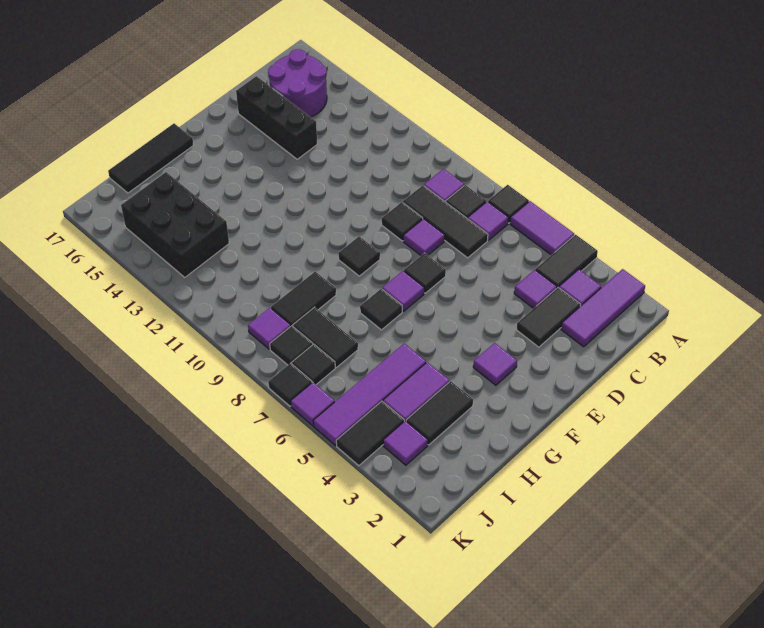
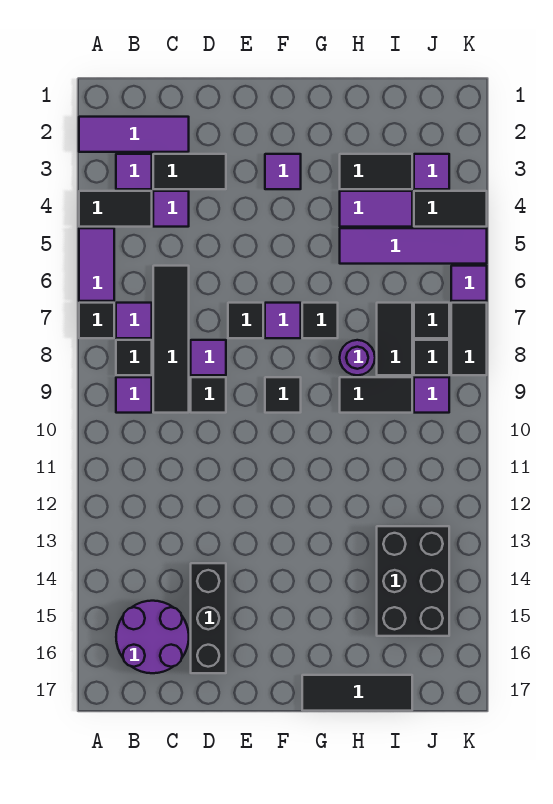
black tile C7:C9 level 1 -> black tile C6:C9 level 1
none -> purple round brick H8 level 1
black tile K7 level 1 -> black tile K7:K8 level 1

